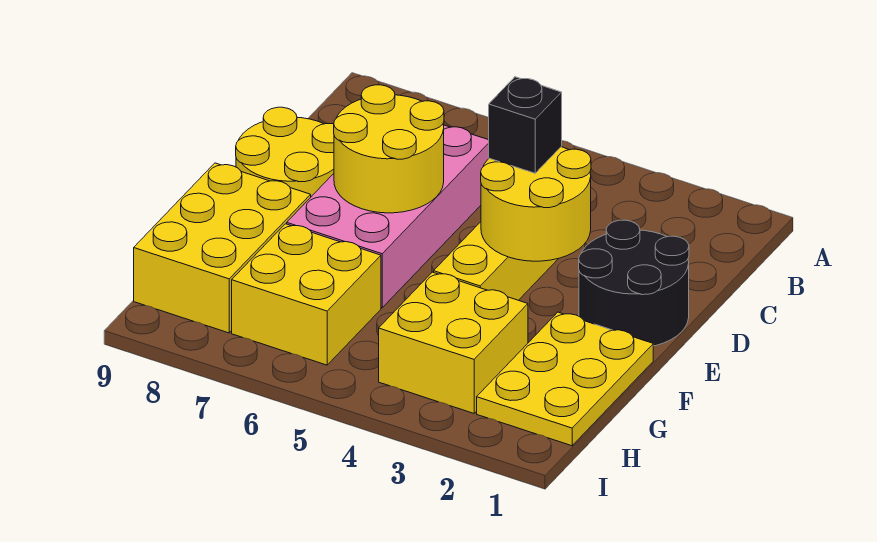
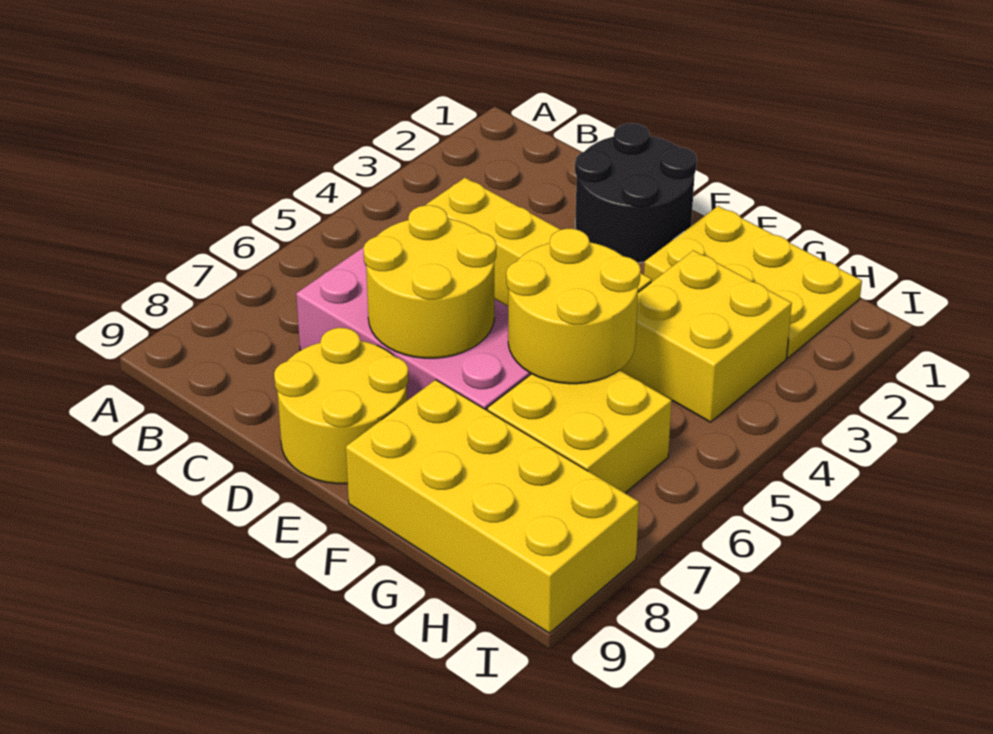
yellow round brick D3:E4 level 2 -> yellow round brick F5:G6 level 2
black brick D4 level 3 -> none
yellow brick F8:H9 level 1 -> yellow brick F8:I9 level 1

